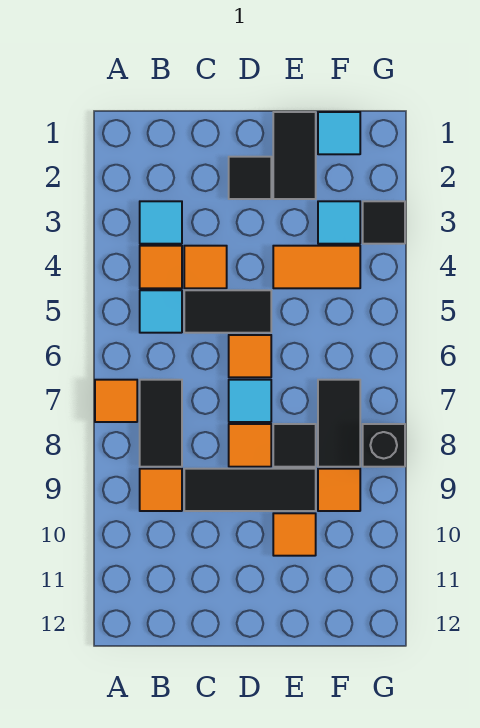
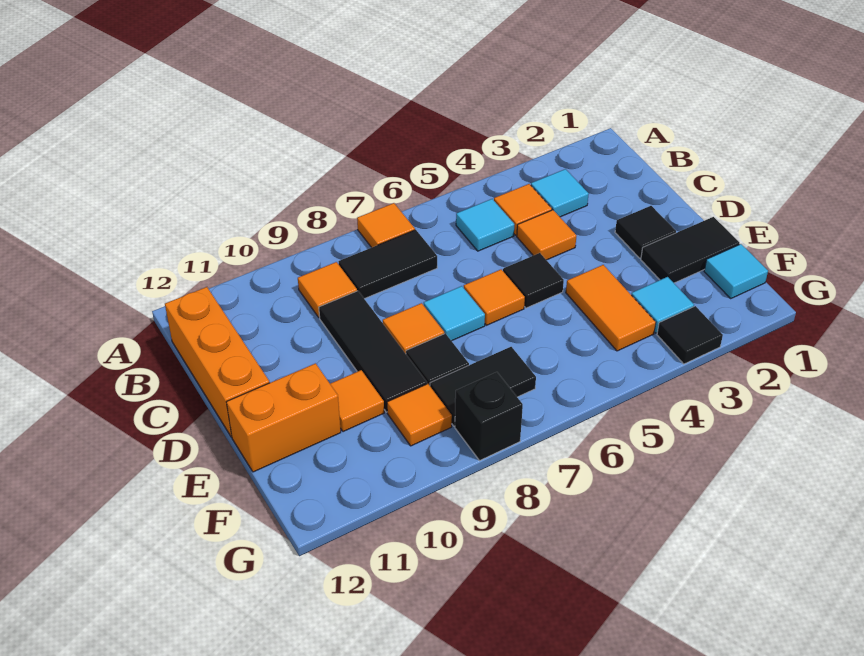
none -> orange brick B12:D12 level 1
black tile C5:D5 level 1 -> black tile D5 level 1
none -> orange brick E11:E12 level 1

